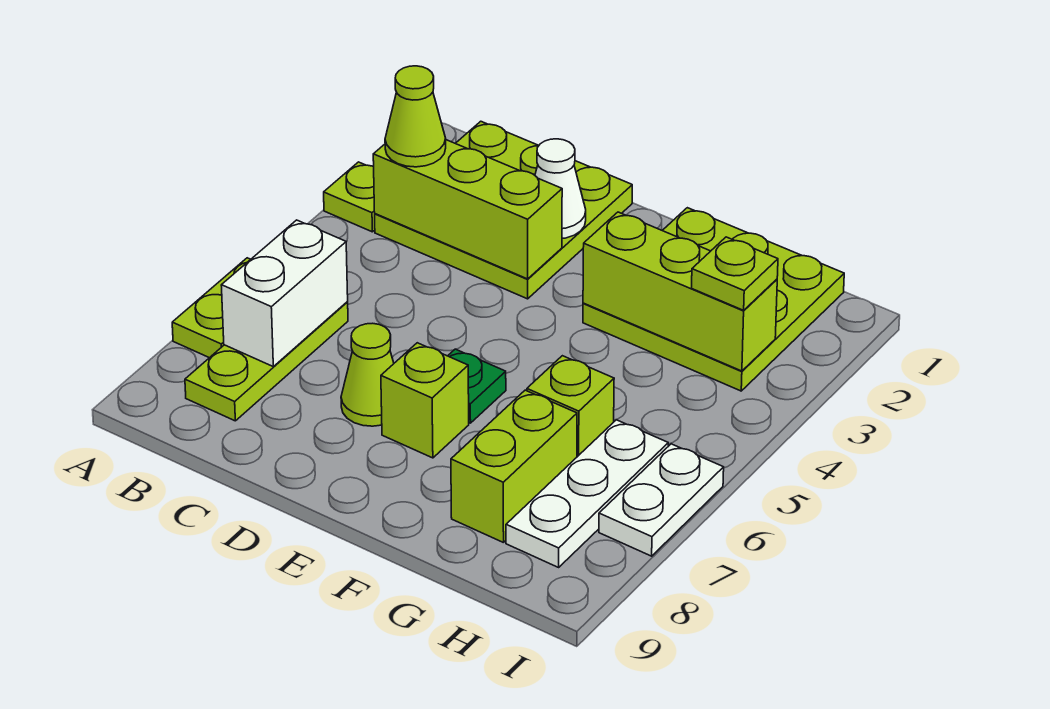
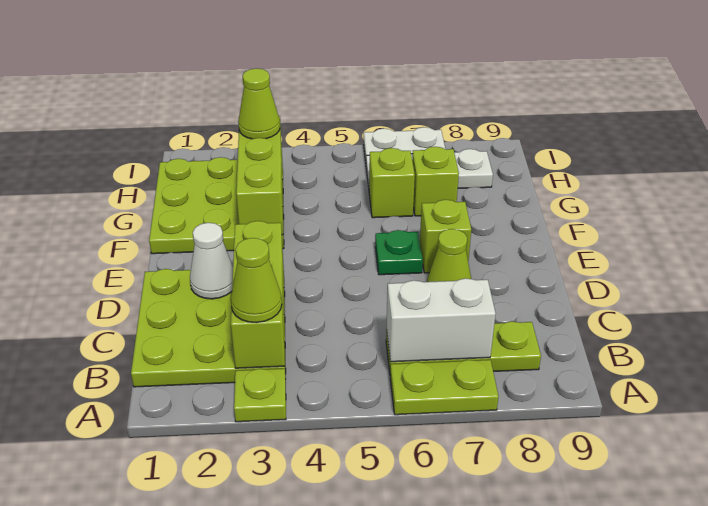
lime brick G7:G8 level 1 -> lime brick G7 level 1
lime plate H3 level 3 -> lime cone H3 level 3

